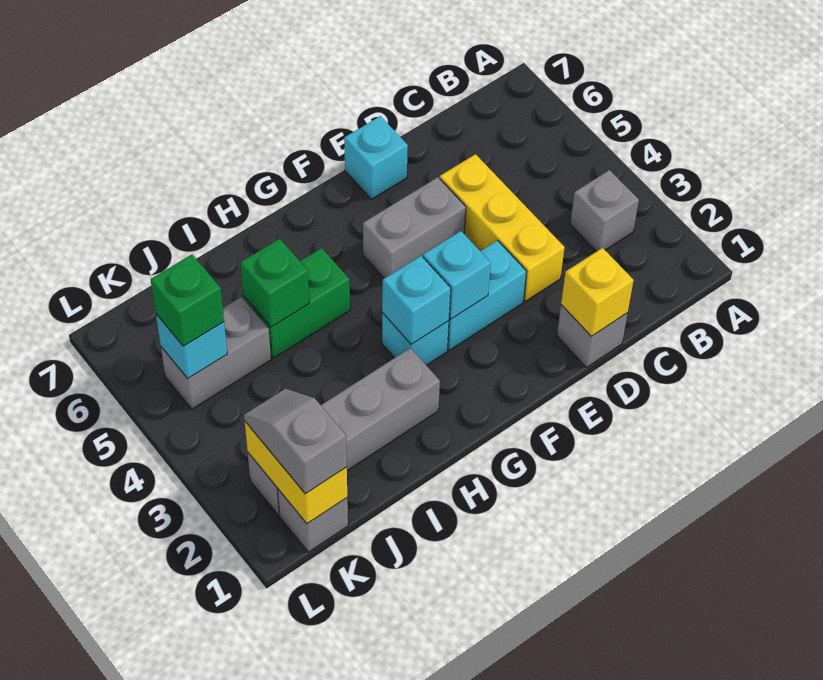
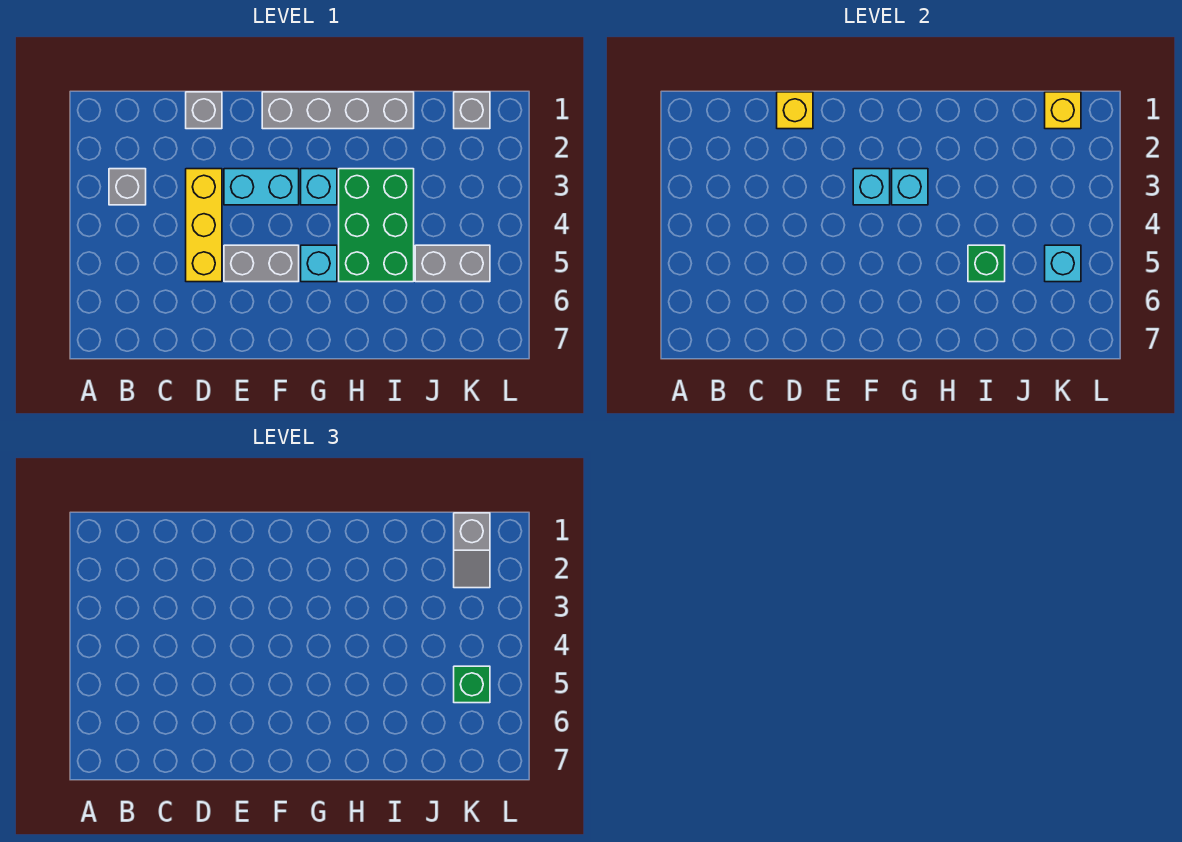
cyan brick E7 level 1 -> cyan brick G5 level 1
grey brick H2:K2 level 1 -> grey brick F1:I1 level 1
green brick H5:I5 level 1 -> green brick H3:I5 level 1
yellow brick K1:K2 level 2 -> yellow brick K1 level 2

